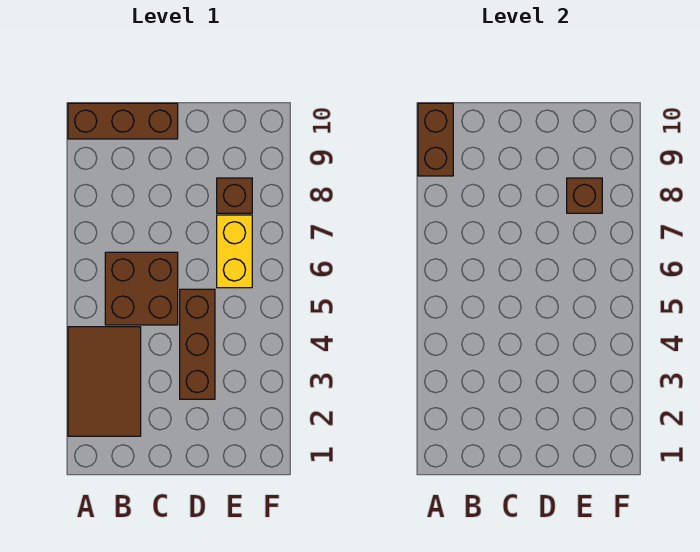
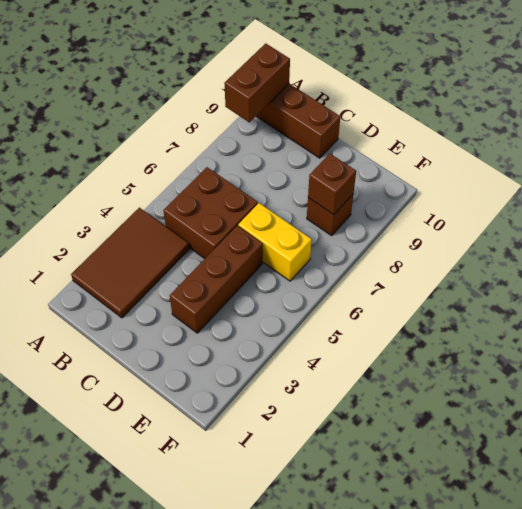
yellow brick E6:E7 level 1 -> yellow brick D6:E6 level 1

